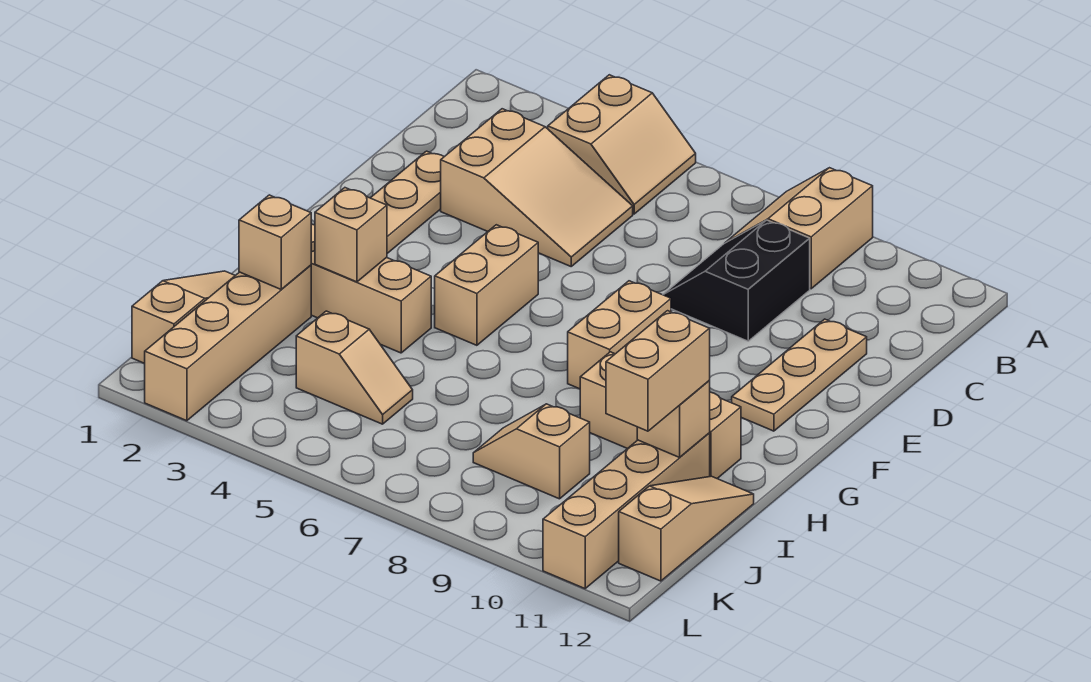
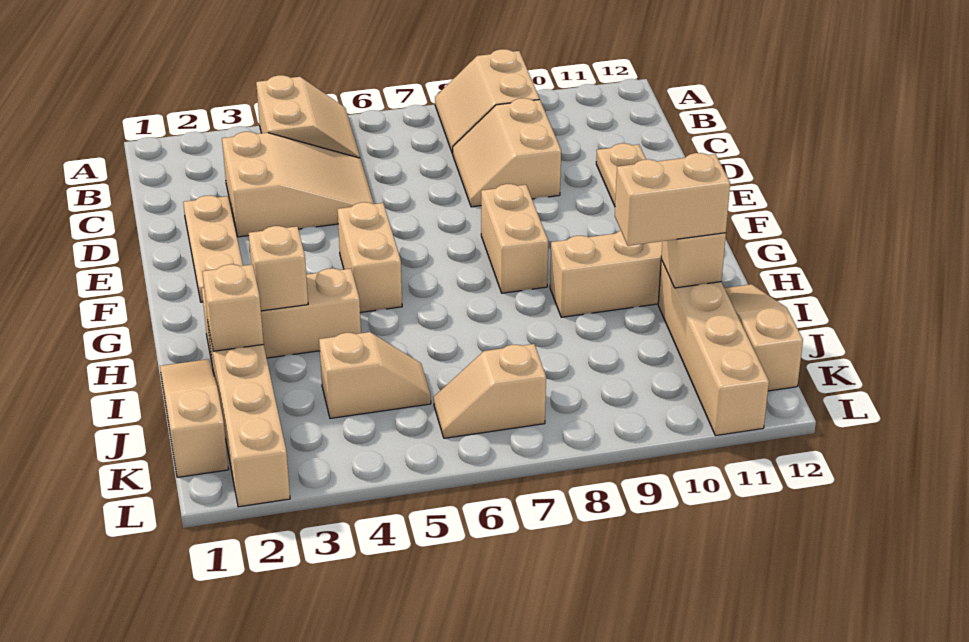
black slope C8:D9 level 1 top 9 -> tan slope C8:D9 level 1 top 9
tan brick I11:J11 level 3 -> tan brick I10:I11 level 3
tan slope J8:J9 level 1 top 9 -> tan slope K6:K7 level 1 top 7

